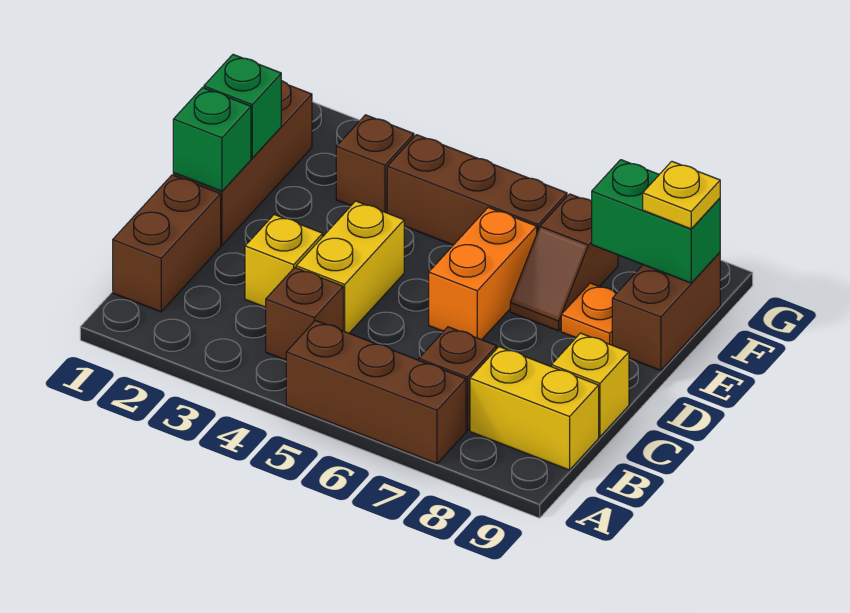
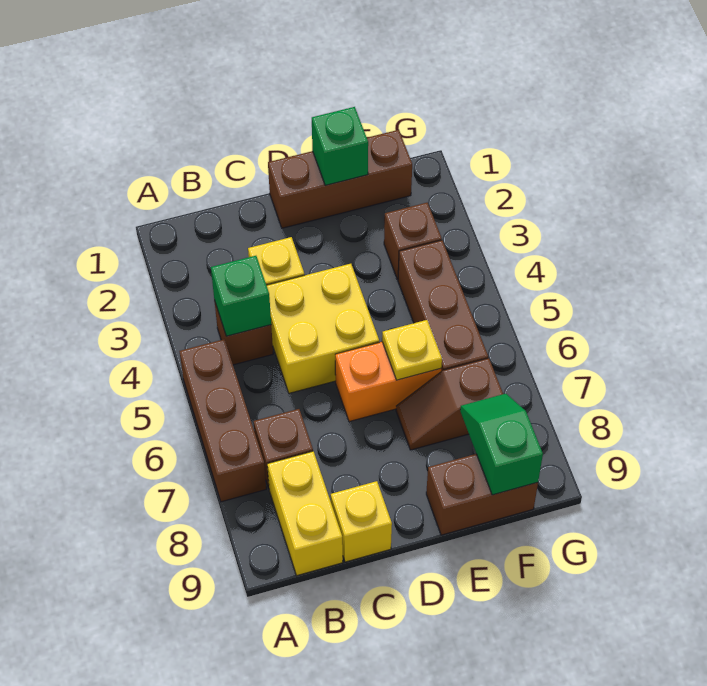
brown brick B1:C1 level 1 -> none
yellow brick C4:D4 level 1 -> yellow brick C4:D5 level 1
green brick D1 level 2 -> green brick B4 level 2
orange plate E8 level 1 -> none
green brick F8:F9 level 2 -> green slope F8:F9 level 2 top 9
yellow plate F9 level 3 -> yellow plate E6 level 2

